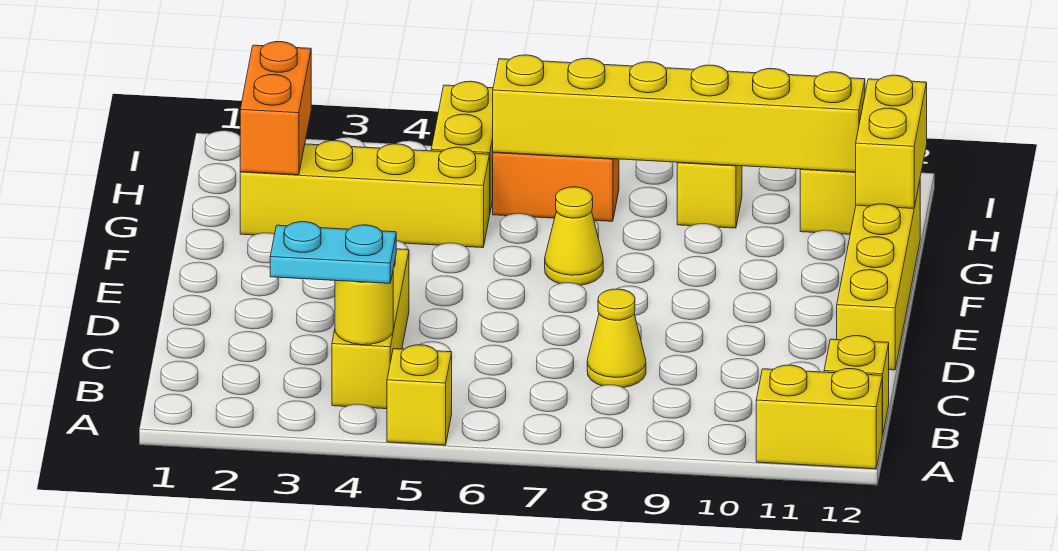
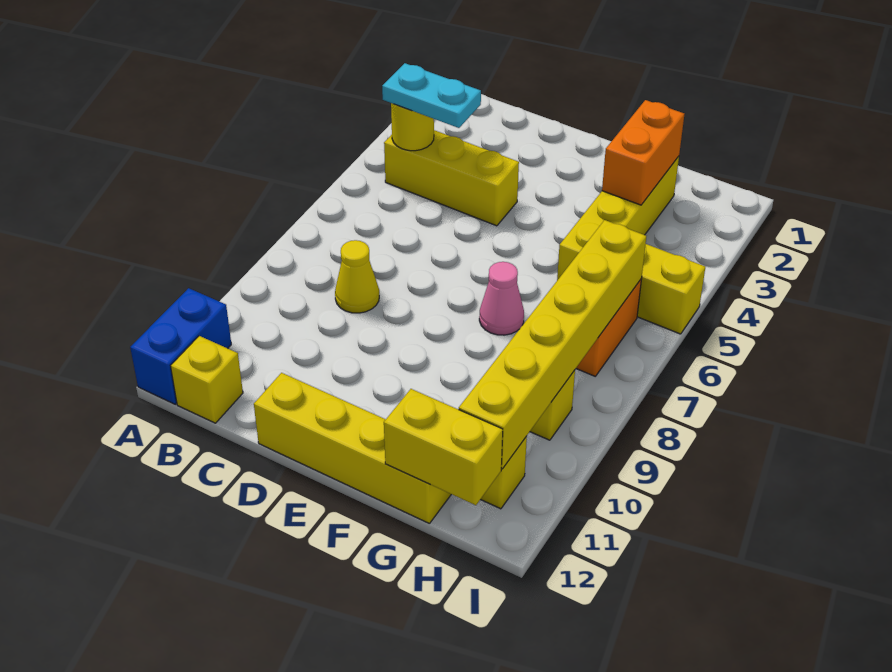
yellow brick A5 level 1 -> none
yellow brick A11:A12 level 1 -> blue brick A11:A12 level 1
cyan plate B3:B4 level 3 -> cyan plate B4:C4 level 3
yellow cone F7 level 1 -> pink cone F7 level 1
orange brick G2:H2 level 2 -> orange brick G2:G3 level 2

